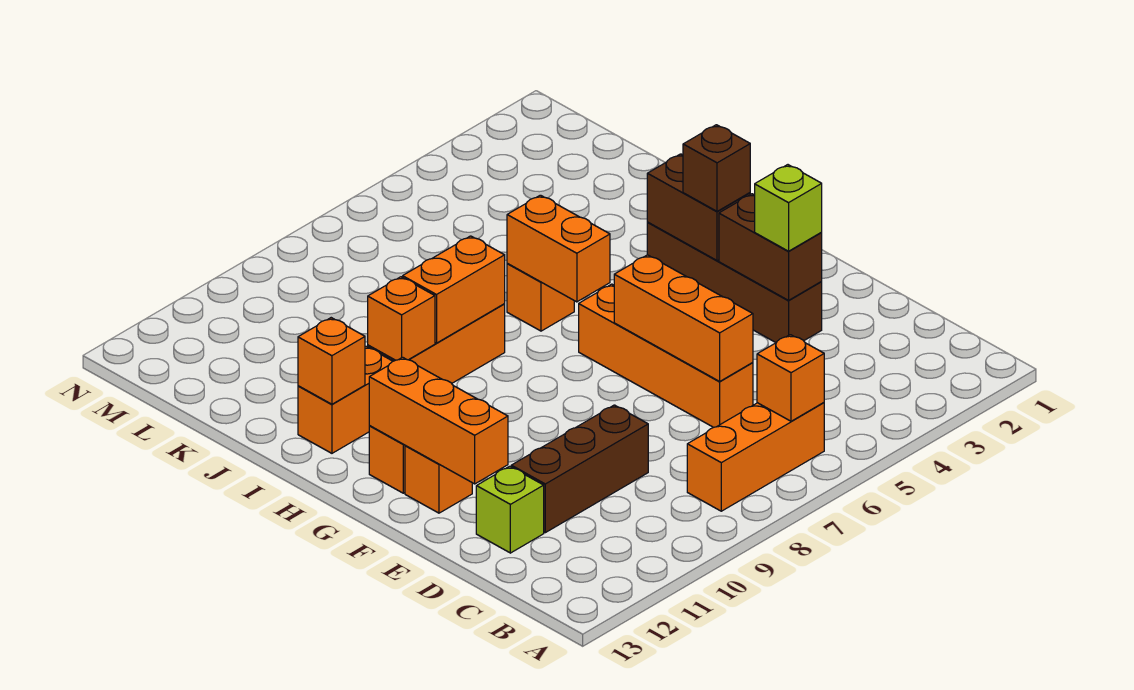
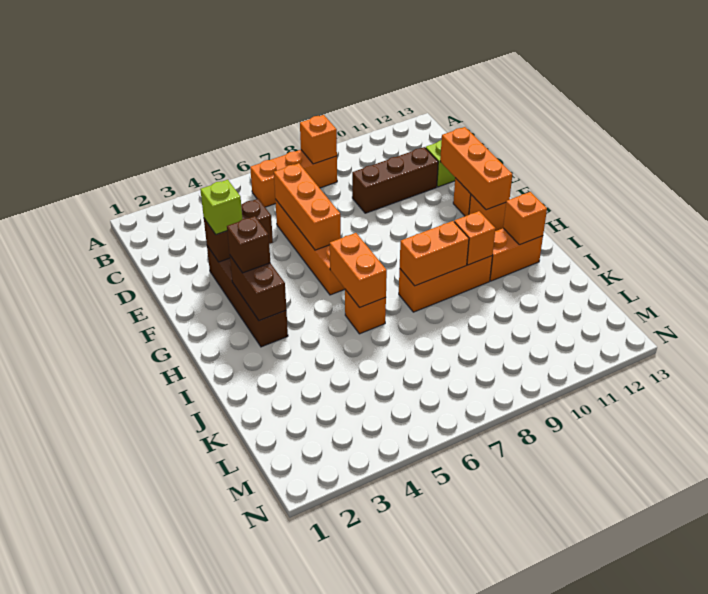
orange brick B6 level 2 -> orange brick B8 level 2
brown brick E3:F3 level 2 -> brown brick E3:E4 level 2

